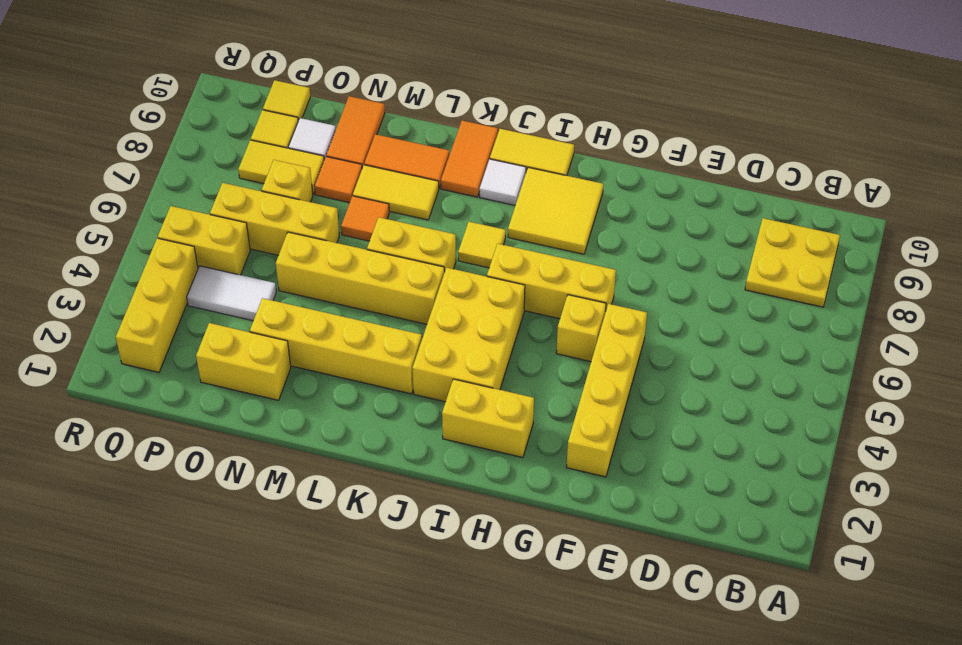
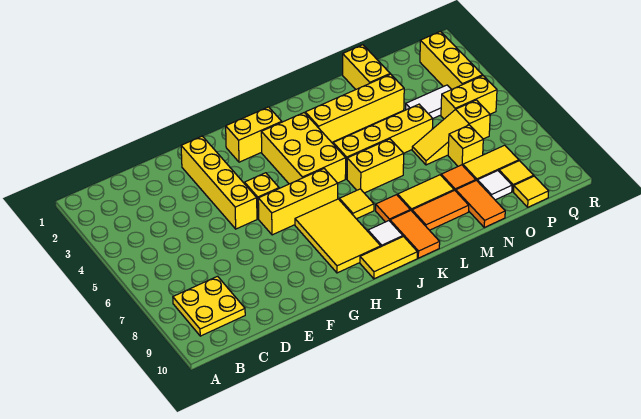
yellow tile H8:I9 level 1 -> yellow tile H7:I9 level 1
orange tile M7 level 1 -> orange tile K8 level 1
yellow brick N2:O2 level 1 -> yellow brick N1:N2 level 1
yellow brick N6:P6 level 1 -> yellow slope N6:P6 level 1 top P

